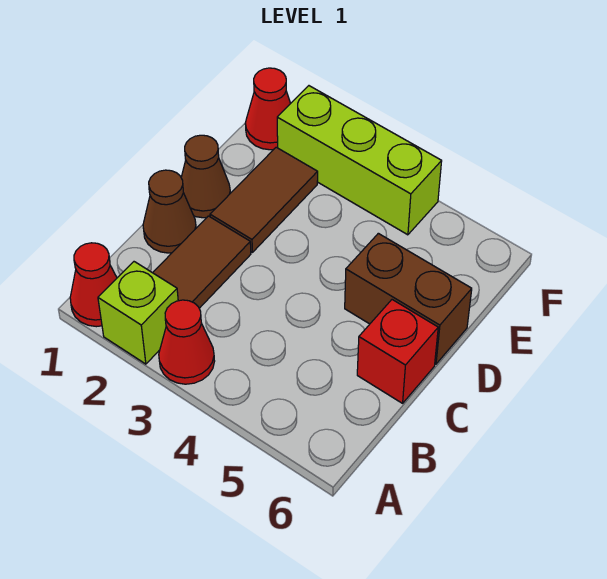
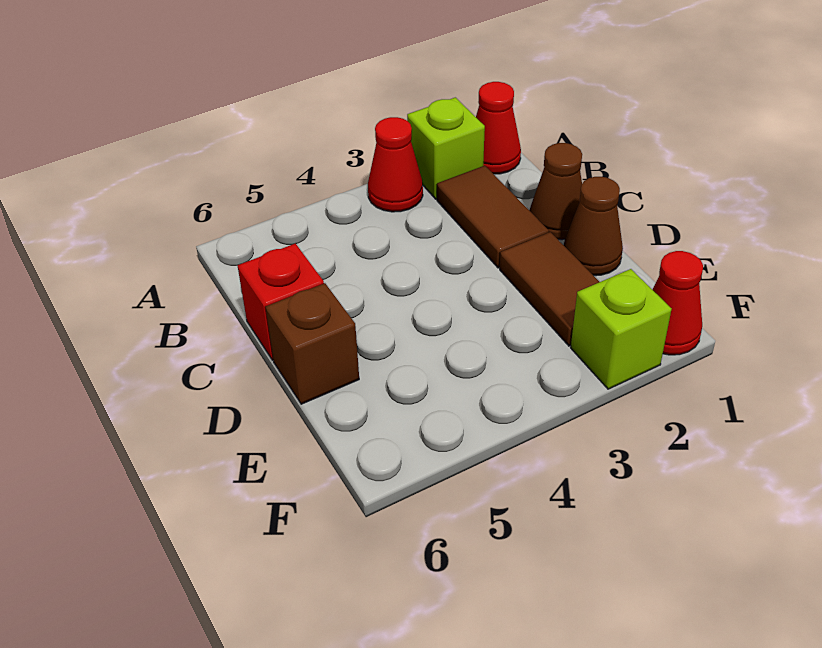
brown brick D5:D6 level 1 -> brown brick D6 level 1
lime brick F2:F4 level 1 -> lime brick F2 level 1

